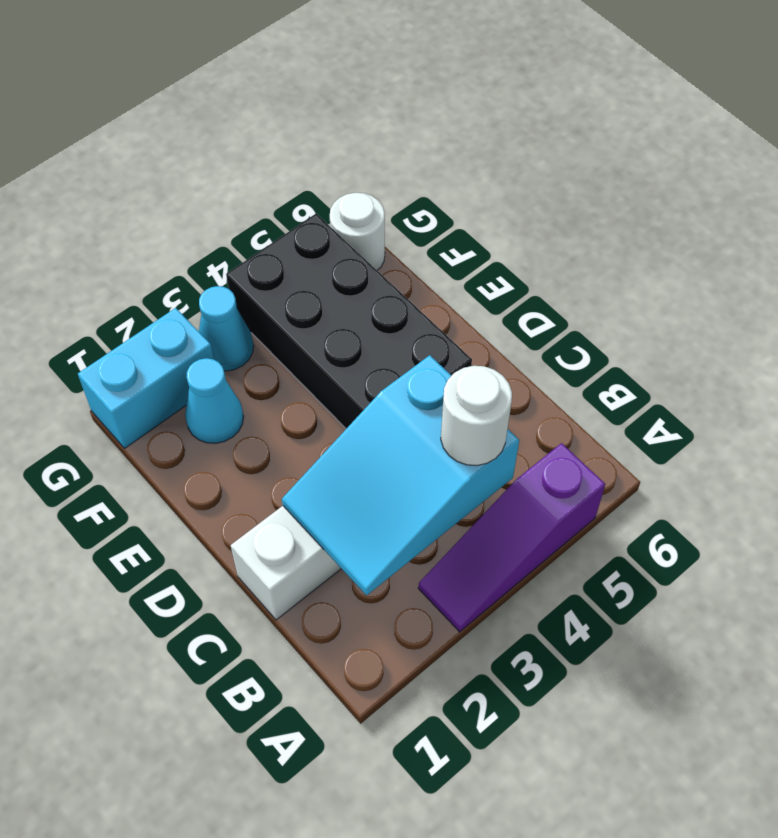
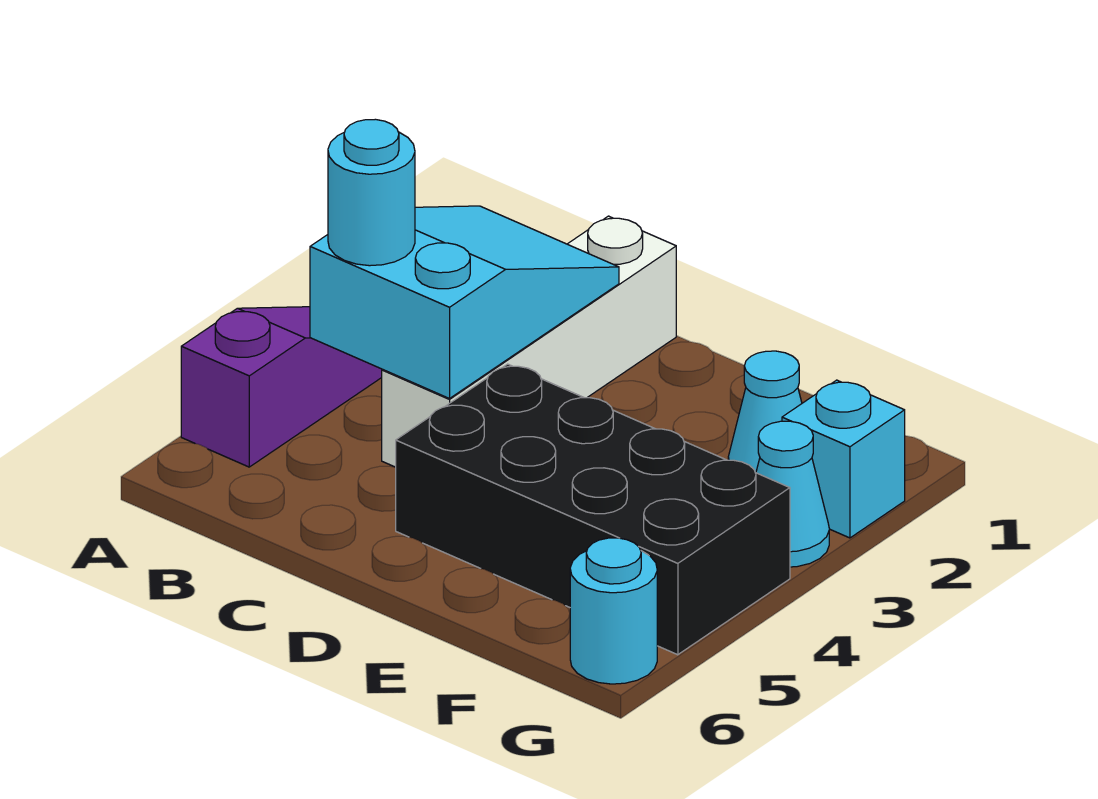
white round brick B4 level 3 -> cyan round brick B4 level 3
cyan brick G1:G2 level 1 -> cyan brick G2 level 1
white round brick G6 level 1 -> cyan round brick G6 level 1

